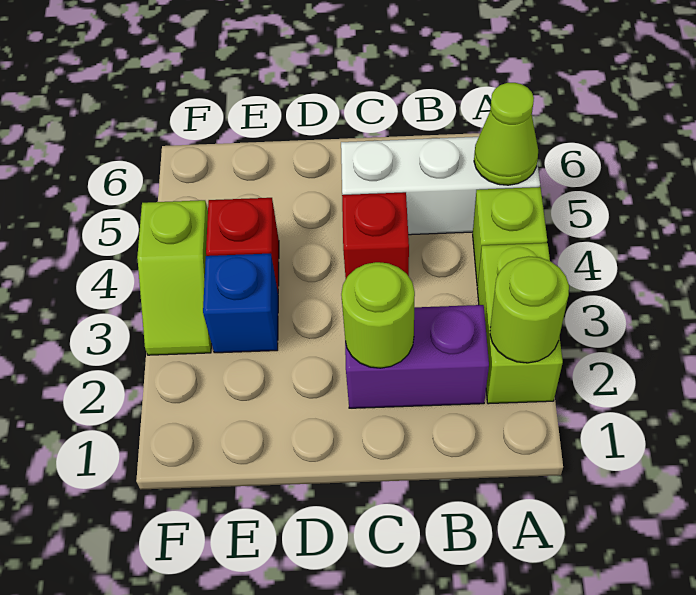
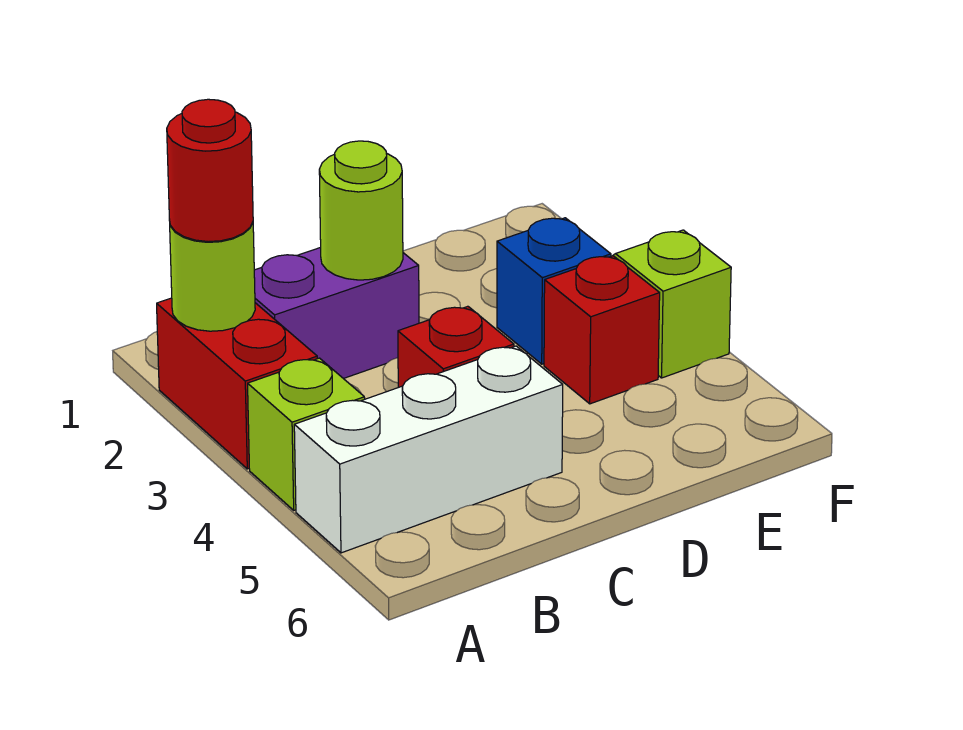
lime brick A2:A3 level 1 -> red brick A2:A3 level 1
none -> red round brick A2 level 3
lime cone A5 level 2 -> none

